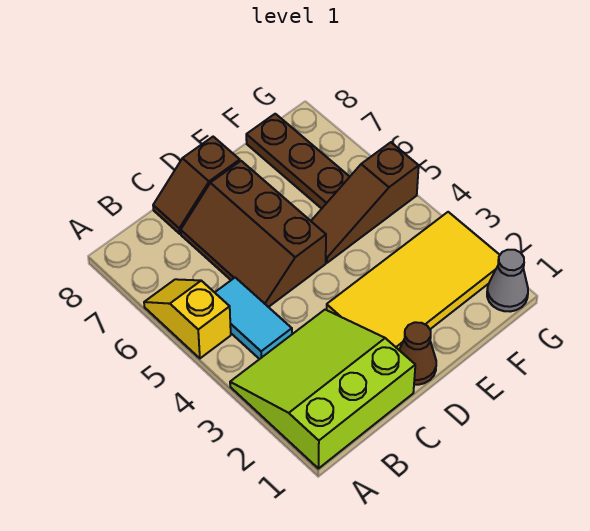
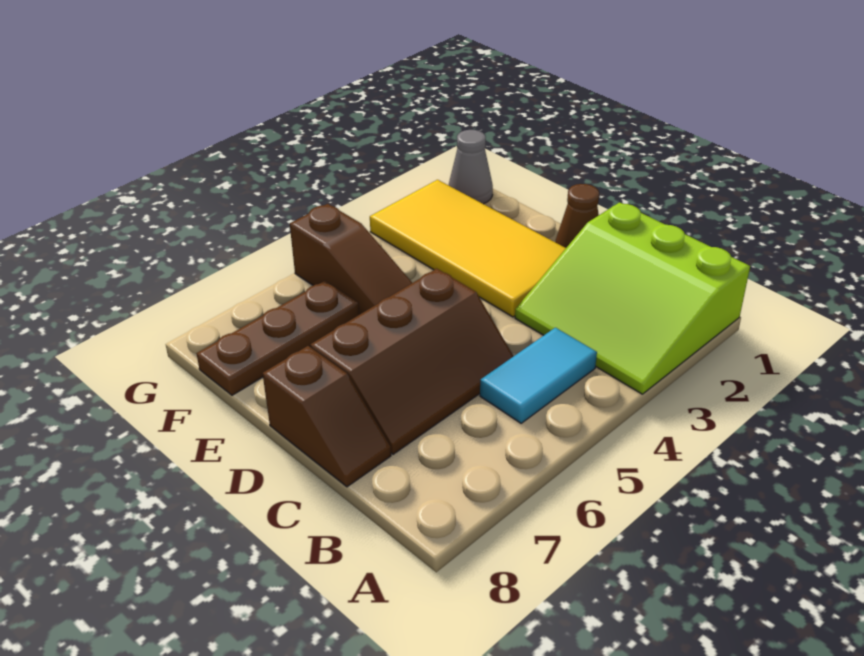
yellow slope A5:A6 level 1 top 5 -> none

